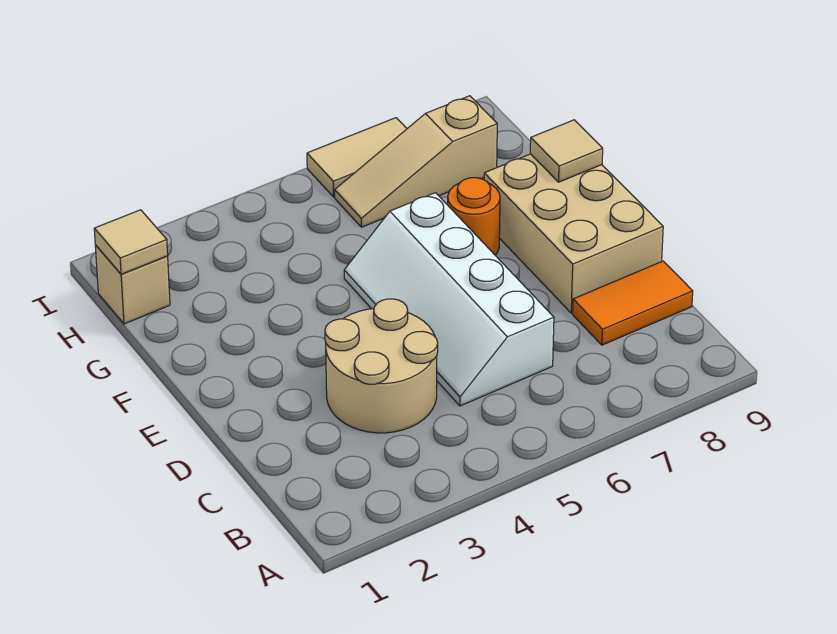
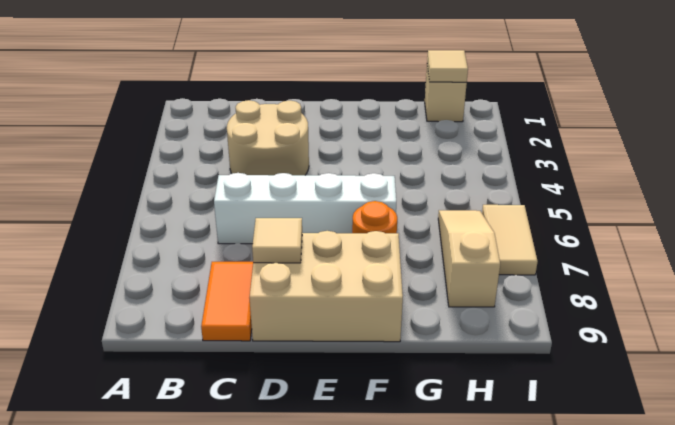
tan tile F9 level 2 -> tan tile D8 level 2

